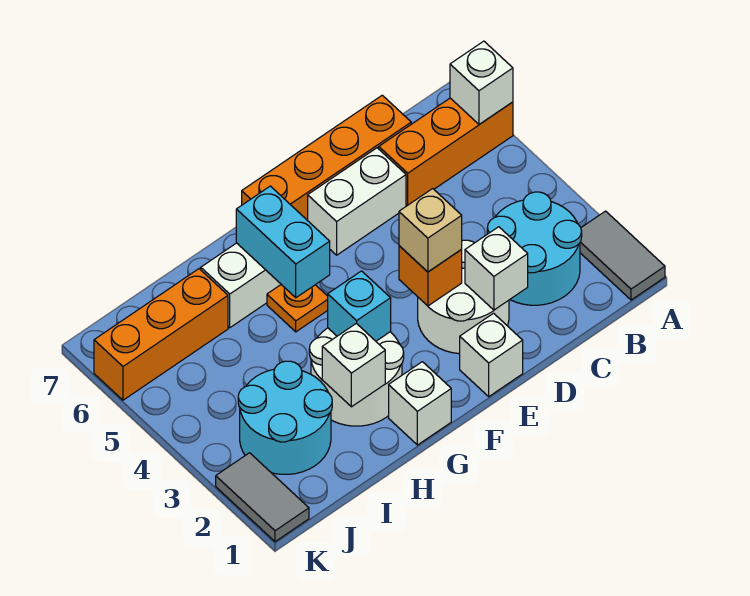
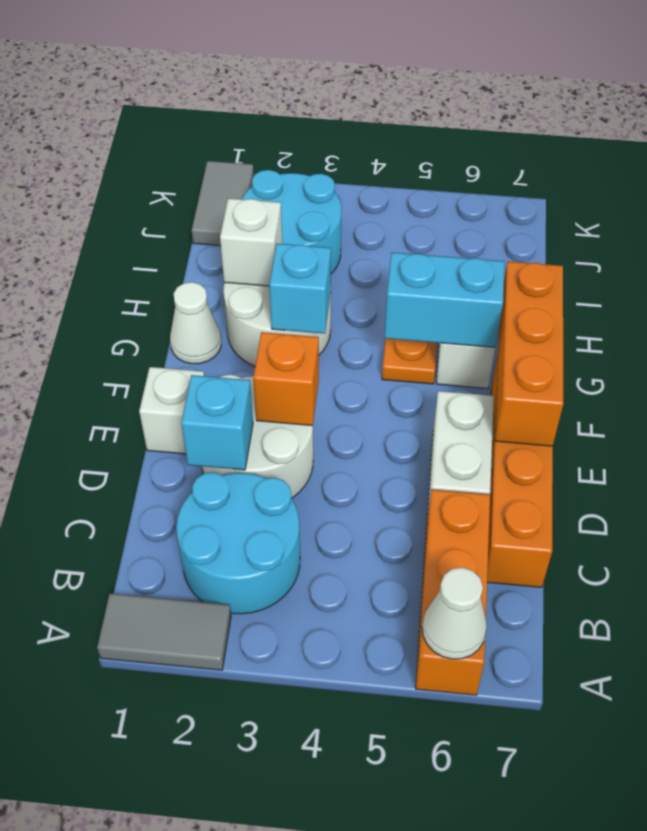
white brick A6 level 2 -> white cone A6 level 2
white brick D2 level 2 -> cyan brick D2 level 2
tan brick E3 level 3 -> none
white brick G1 level 1 -> white cone G1 level 1
orange brick I6:K6 level 1 -> orange brick E7:G7 level 2
grey tile K1:K2 level 1 -> grey tile J1:K1 level 1

